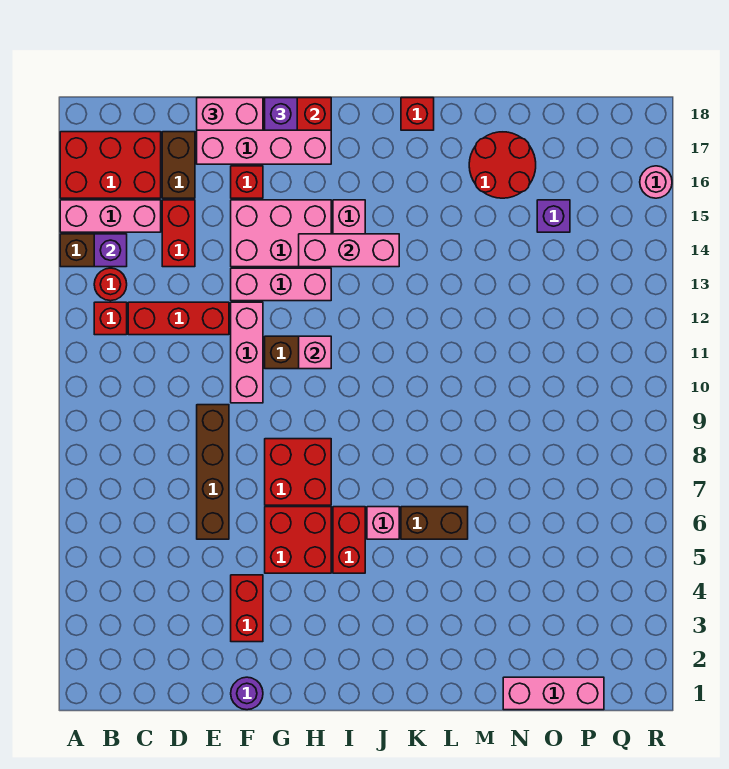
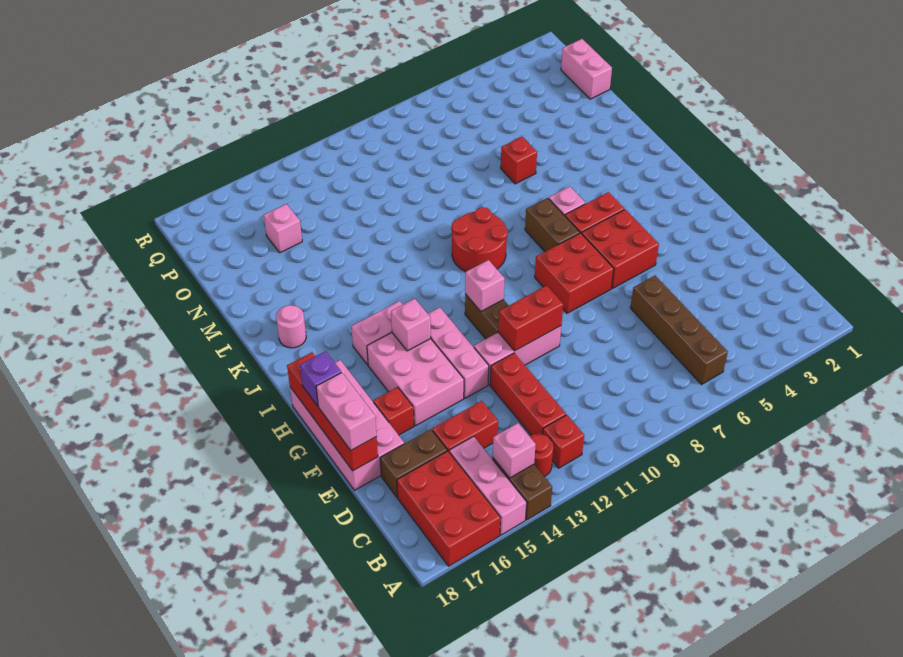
purple brick B14 level 2 -> pink brick B14 level 2
brown brick E6:E9 level 1 -> brown brick B6:E6 level 1
purple round brick F1 level 1 -> none
red brick F3:F4 level 1 -> red brick F10:F11 level 2
pink brick H14:J14 level 2 -> pink brick H14 level 2
brown brick K6:L6 level 1 -> brown brick I7:J7 level 1
red brick K18 level 1 -> red brick M6 level 1
red round brick M16:N17 level 1 -> red round brick J9:K10 level 1
pink brick N1:P1 level 1 -> pink brick O1:P1 level 1
purple brick O15 level 1 -> pink brick O15 level 1
pink round brick R16 level 1 -> pink round brick K17 level 1

